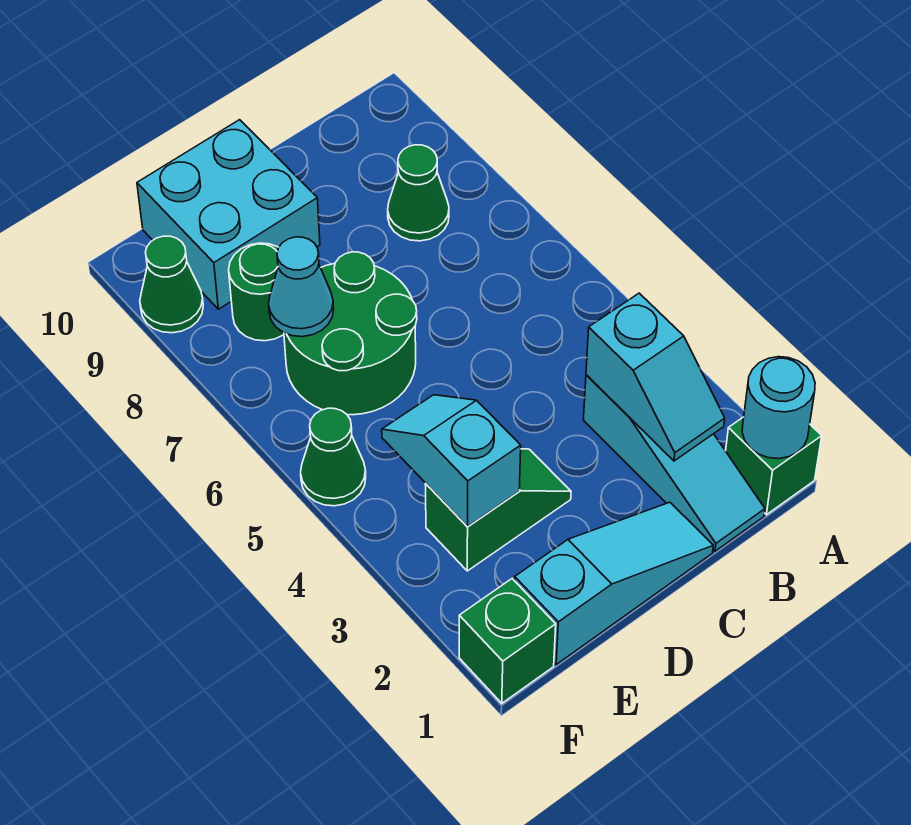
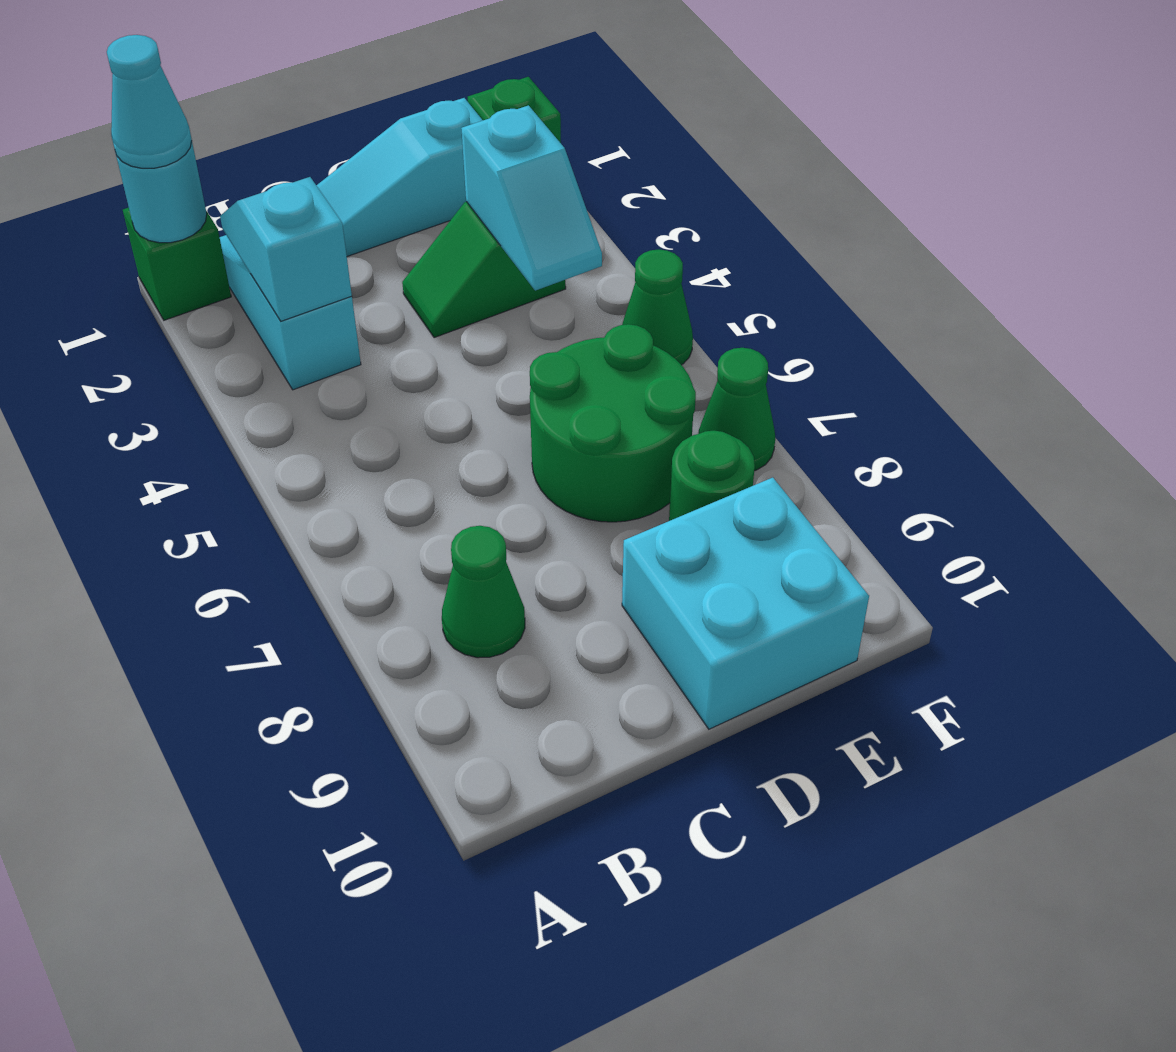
cyan cone E7 level 2 -> cyan cone A1 level 3
green cone F9 level 1 -> green cone F7 level 1

